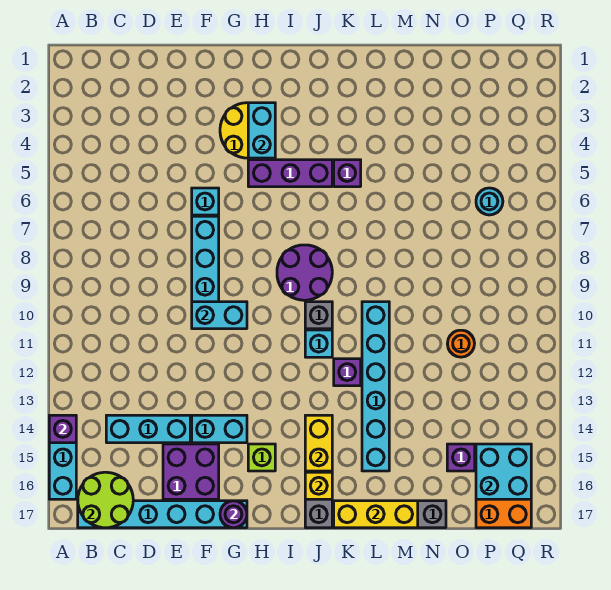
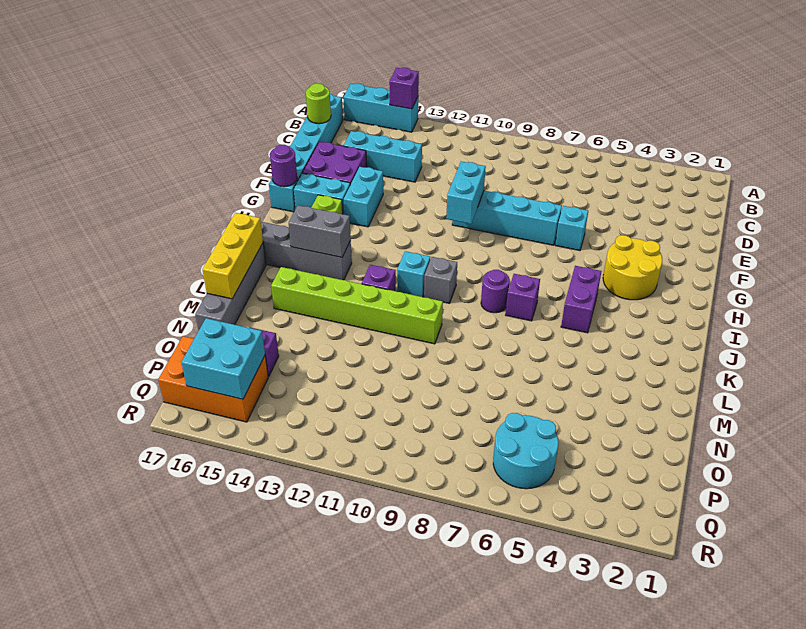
lime round brick B16:C17 level 2 -> lime round brick C17 level 2
cyan brick C14:E14 level 1 -> cyan brick D13:D15 level 1
cyan brick H3:H4 level 2 -> cyan brick G15:G16 level 1
purple brick H5:J5 level 1 -> purple brick I5:J5 level 1
purple round brick I8:J9 level 1 -> purple round brick J8 level 1
yellow brick J14:J15 level 2 -> grey brick J14:J15 level 2
yellow brick J16 level 2 -> none
purple brick K5 level 1 -> purple brick J7 level 1
cyan brick L10:L15 level 1 -> lime brick L10:L15 level 1
orange round brick O11 level 1 -> none
cyan round brick P6 level 1 -> cyan round brick P5:Q6 level 1

